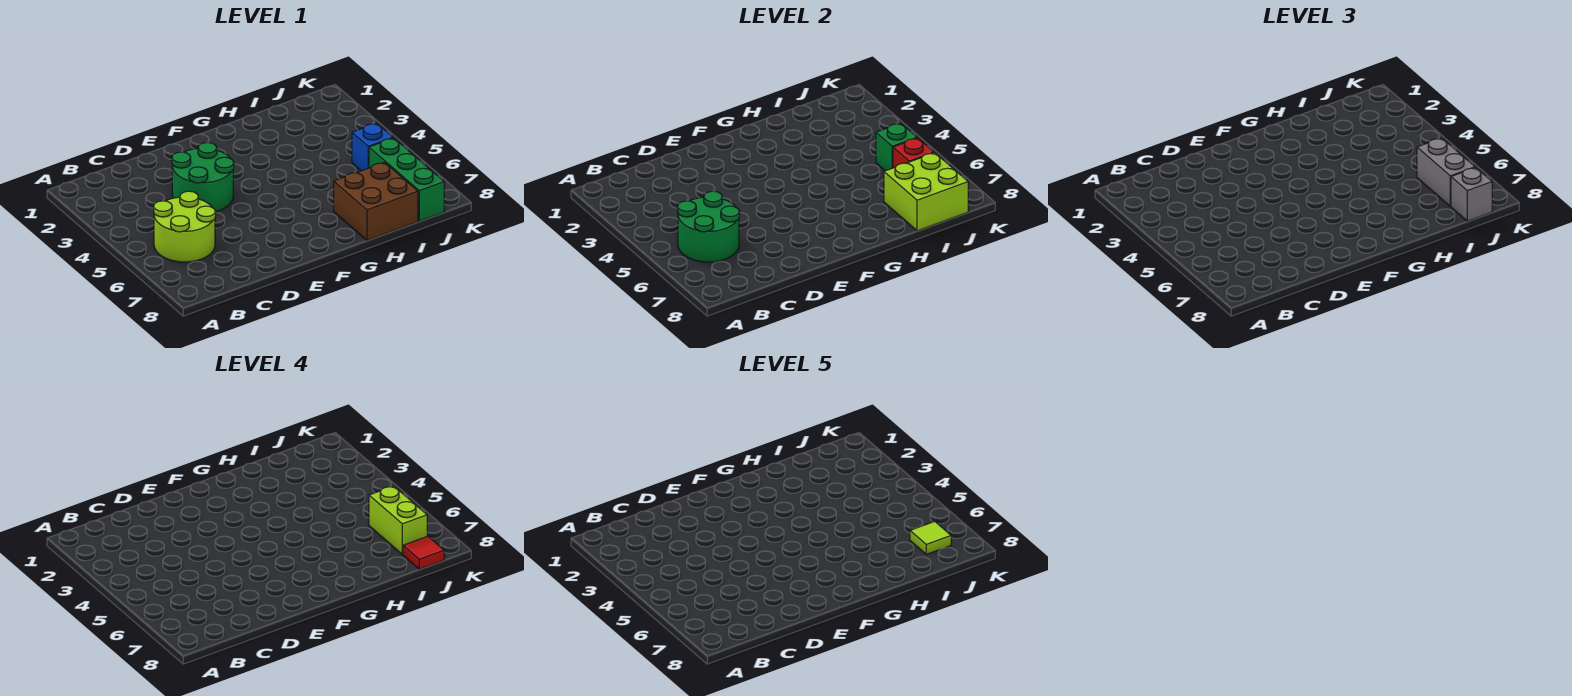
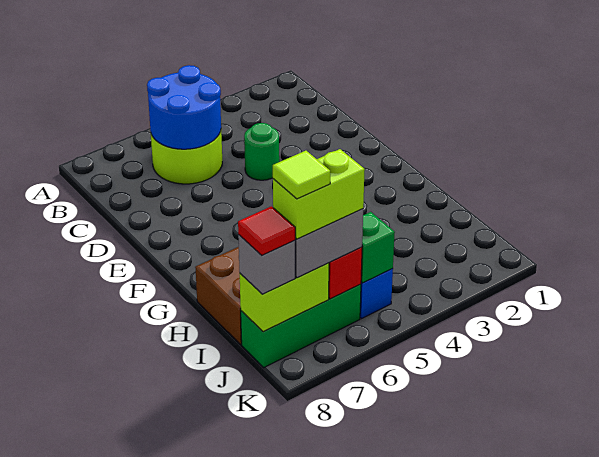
green round brick B5:C6 level 2 -> blue round brick B5:C6 level 2
green round brick D3:E4 level 1 -> green round brick D4 level 1
lime brick I7:J8 level 2 -> lime brick J7:J8 level 2

